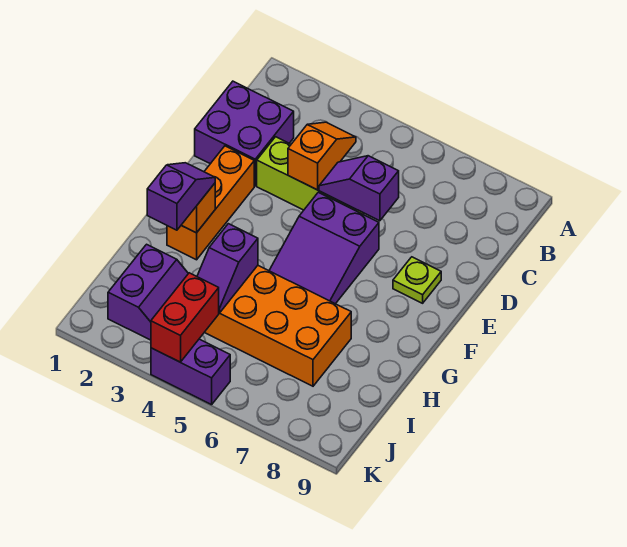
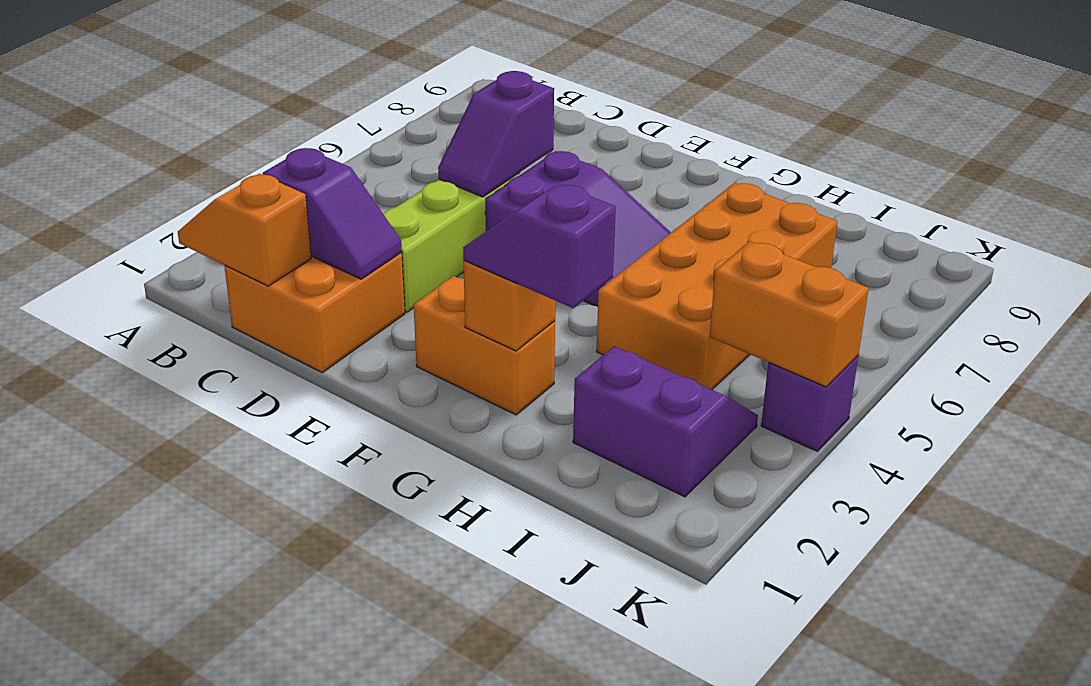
purple brick C1:D2 level 1 -> orange brick C1:D2 level 1
orange slope C4:D4 level 2 top D -> orange slope B1:C1 level 2 top C
orange brick E2:G2 level 1 -> orange brick F2:G2 level 1
lime plate E8 level 1 -> none
purple slope H4:I4 level 2 top H -> purple slope C2:D2 level 2 top C
red brick J4:K4 level 2 -> orange brick J4:K4 level 2
purple brick K4:K5 level 1 -> purple brick K4 level 1

